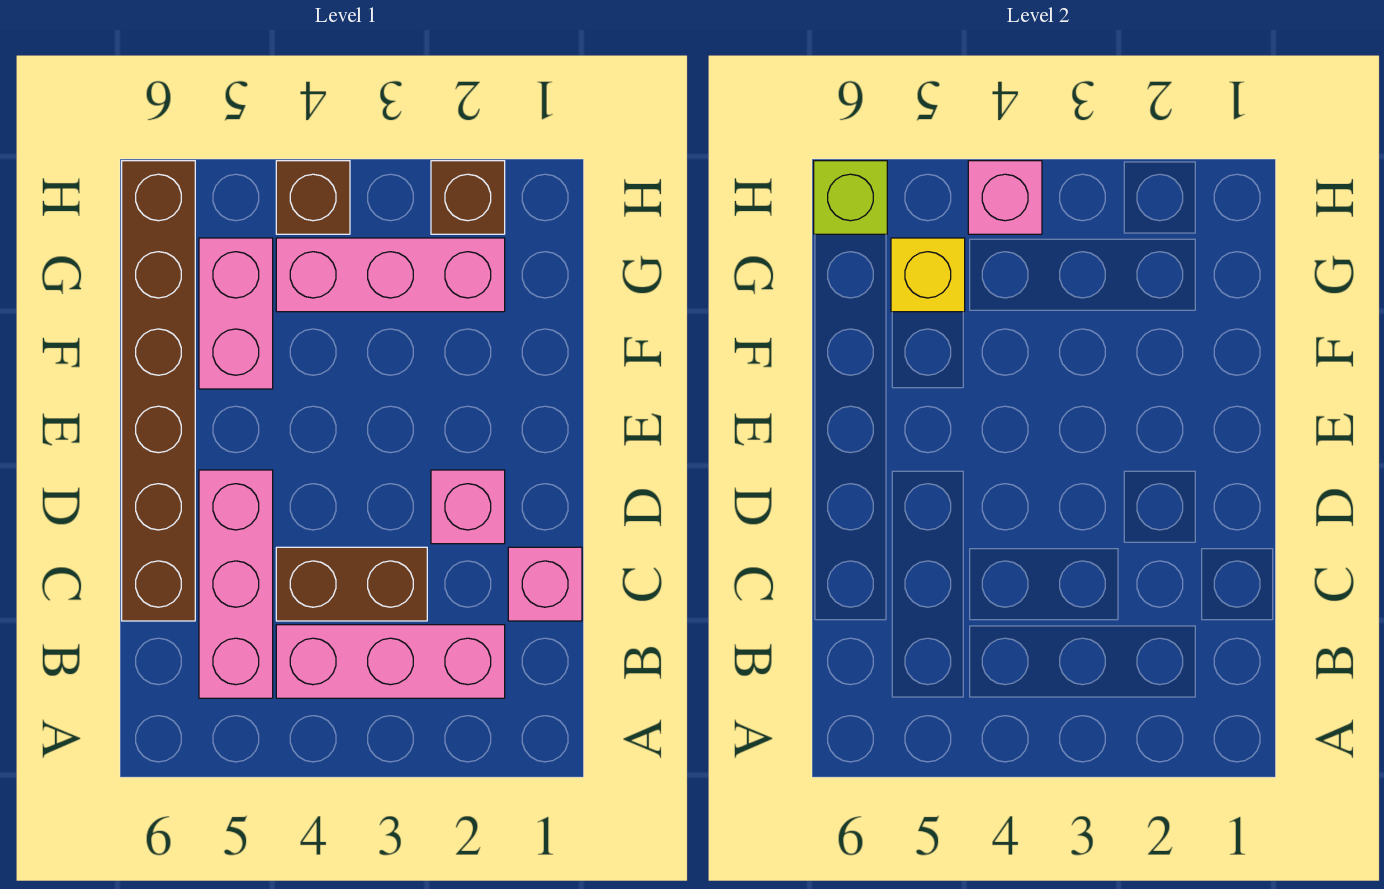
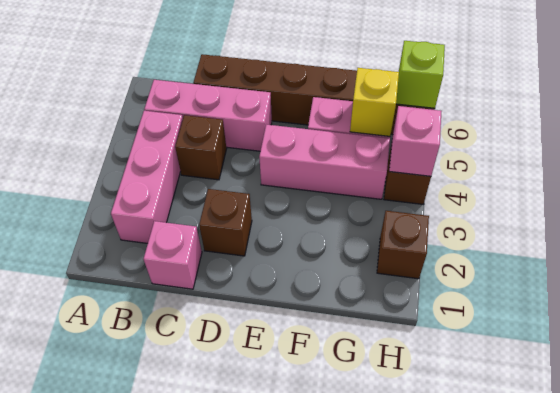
brown brick C3:C4 level 1 -> brown brick C4 level 1
pink brick D2 level 1 -> brown brick D2 level 1
pink brick G2:G4 level 1 -> pink brick E4:G4 level 1

